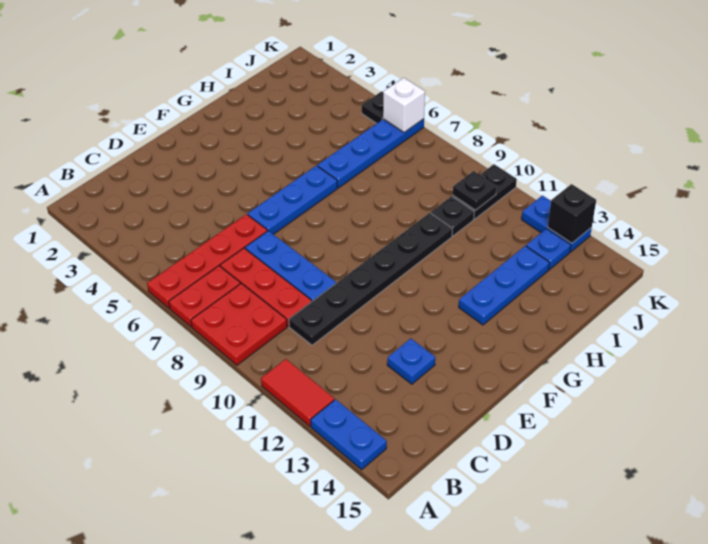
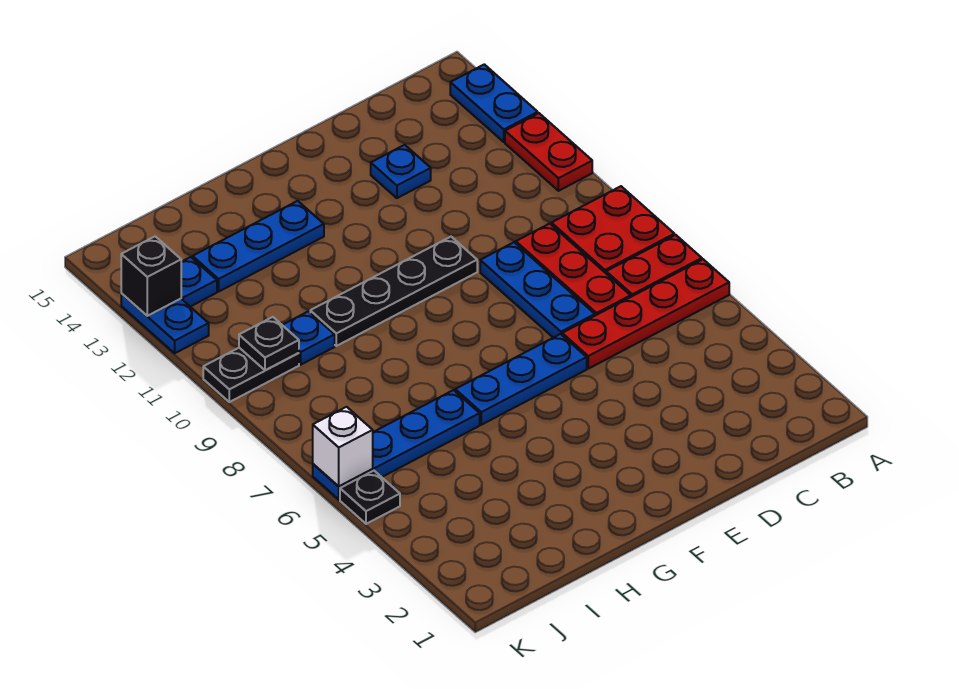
red tile A11:A12 level 1 -> red plate A11:A12 level 1
black plate C10:H10 level 1 -> black plate E10:H10 level 1
black plate I10 level 1 -> blue plate I10 level 1

